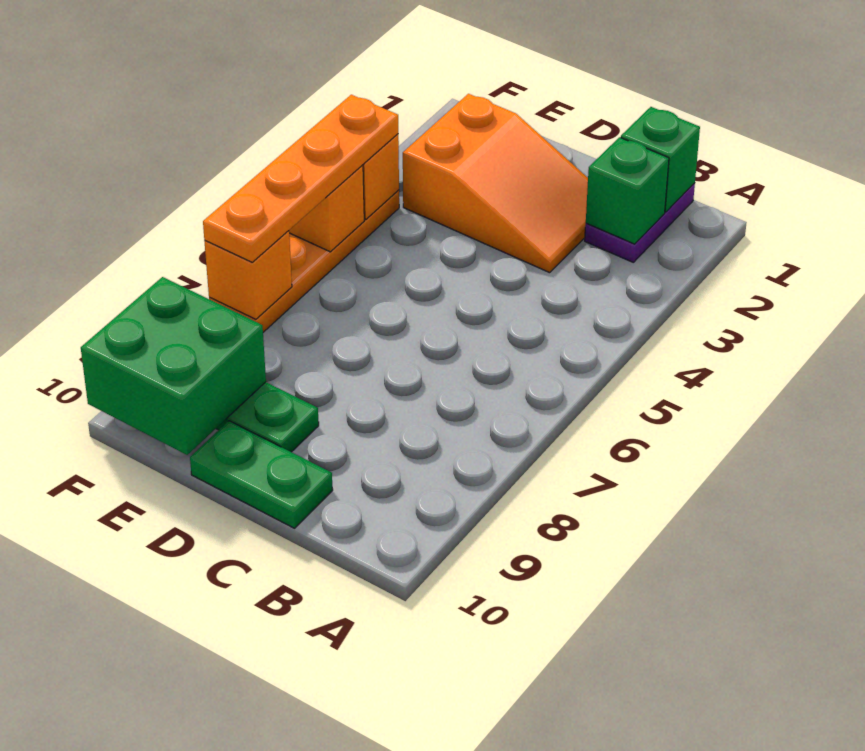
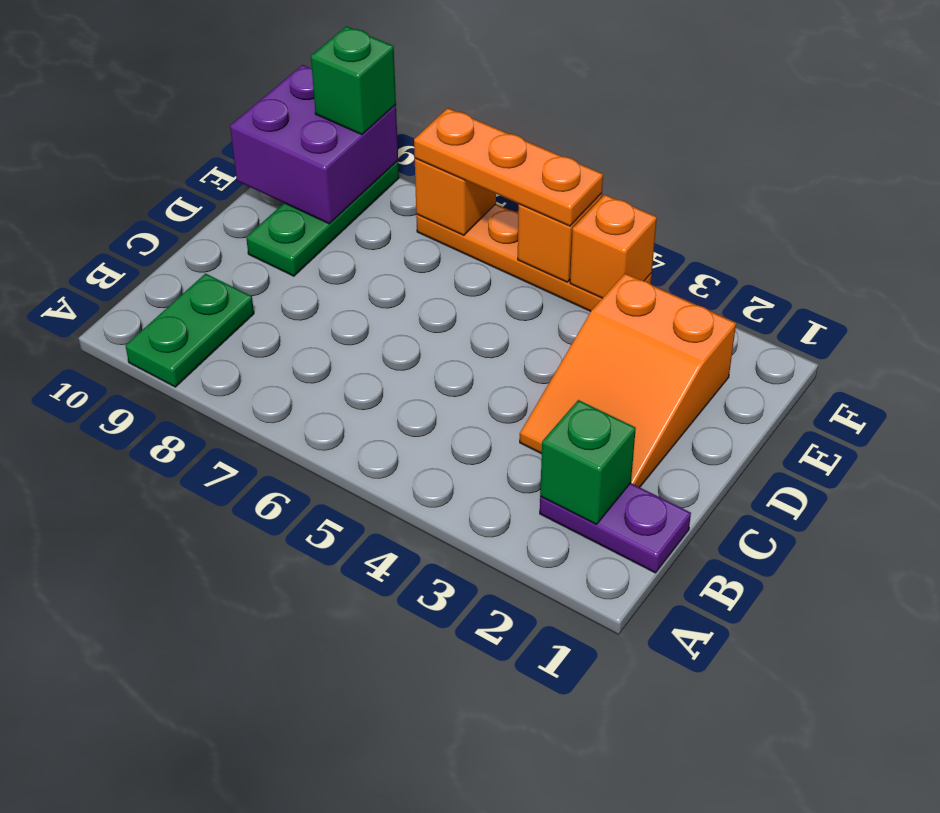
green brick B1 level 2 -> green brick F9 level 3
green plate C10:D10 level 1 -> green plate A9:B9 level 1
green brick E9:F10 level 2 -> purple brick E9:F10 level 2
orange plate F4:F7 level 3 -> orange plate F5:F7 level 3

